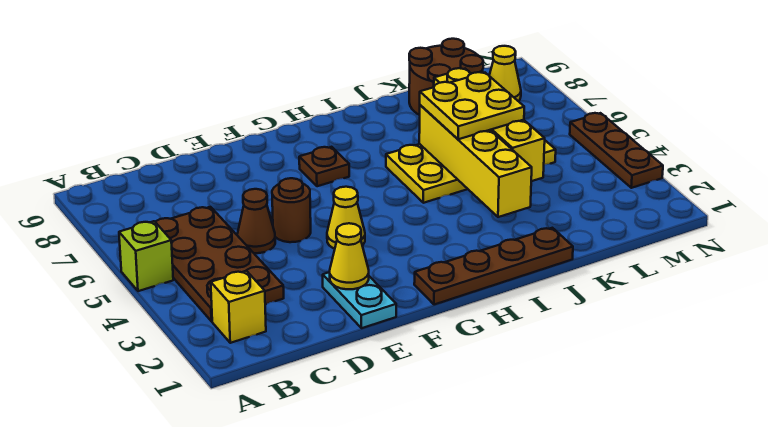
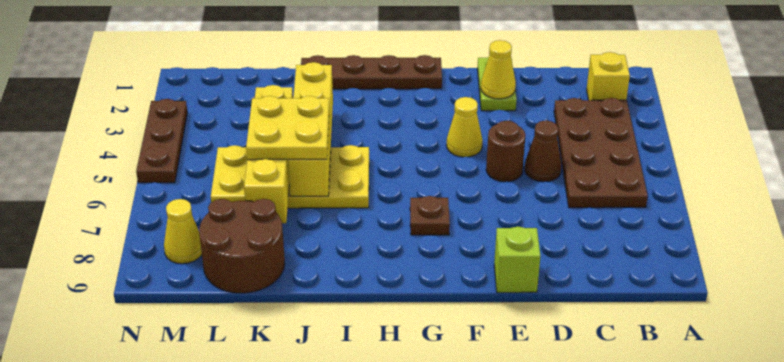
lime brick A5 level 1 -> lime brick E9 level 1
cyan plate E1:E2 level 1 -> lime plate E1:E2 level 1

